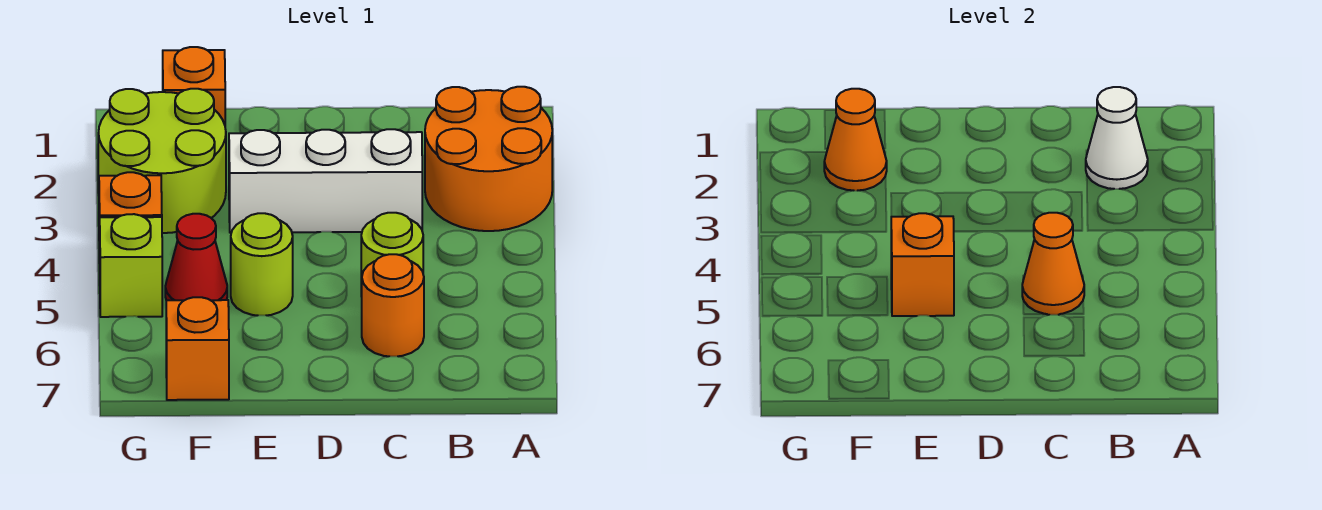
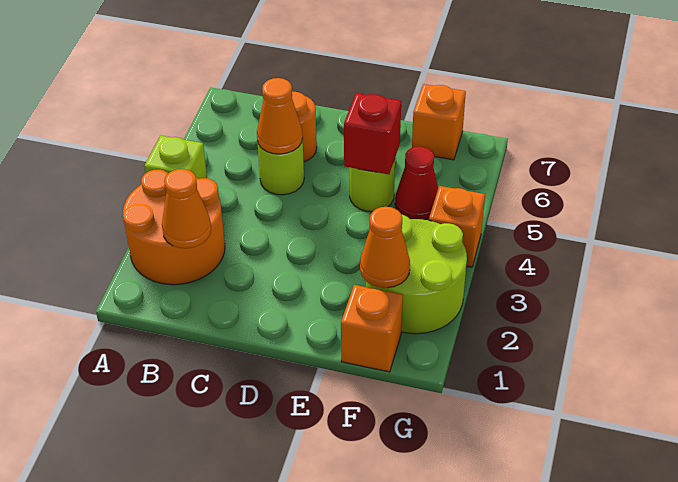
white cone B2 level 2 -> orange cone B2 level 2
white brick C3:E3 level 1 -> none
orange brick E5 level 2 -> red brick E5 level 2
lime brick G5 level 1 -> lime brick A4 level 1

